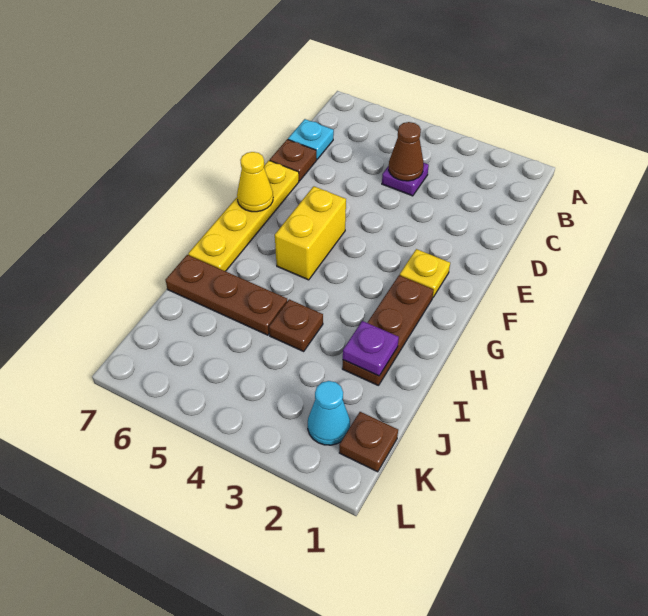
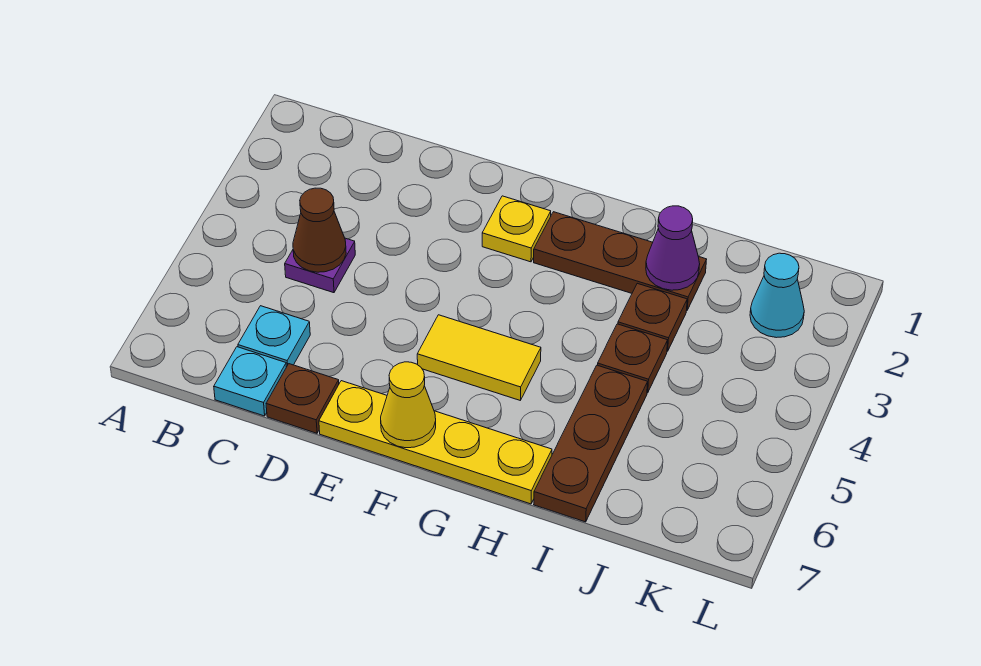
none -> cyan plate C6 level 1
yellow brick F5:G5 level 1 -> yellow tile F5:G5 level 1
purple plate I2 level 2 -> purple cone I2 level 2
brown plate K1 level 1 -> brown plate I3 level 1

